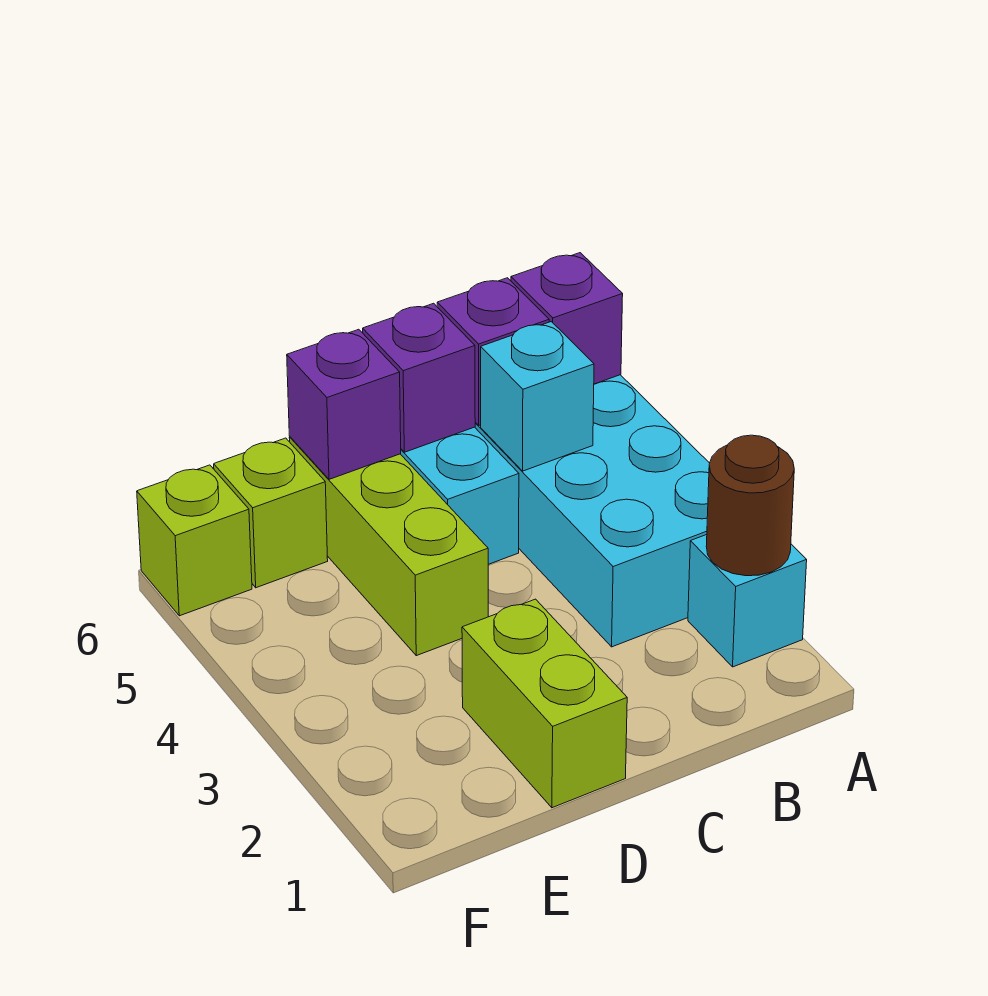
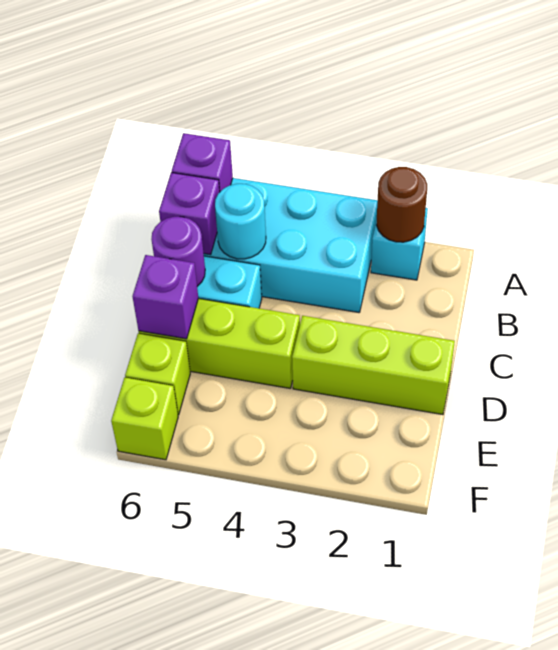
cyan brick B5 level 2 -> cyan round brick B5 level 2
purple brick C6 level 2 -> purple round brick C6 level 2
lime brick D1:D2 level 1 -> lime brick D1:D3 level 1

